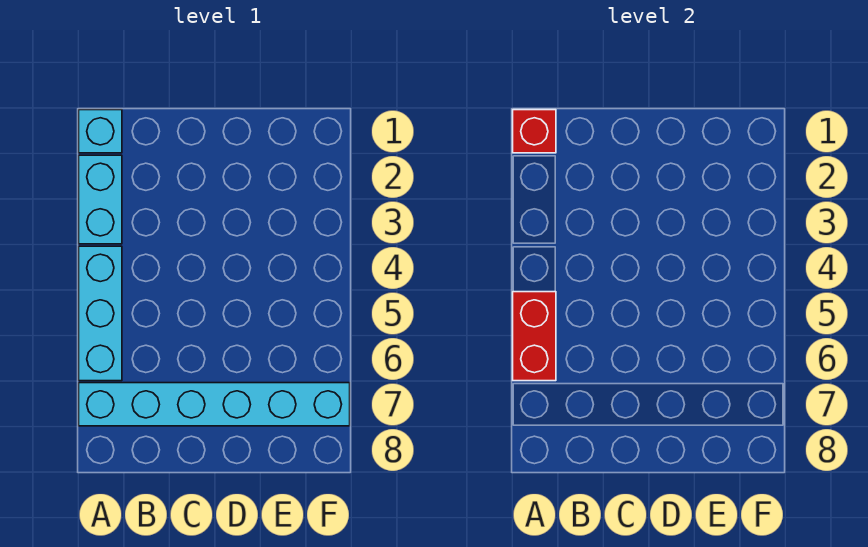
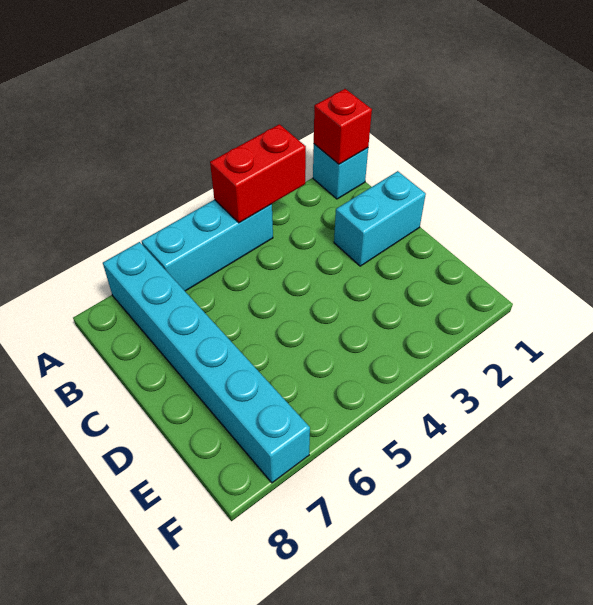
cyan brick A2:A3 level 1 -> cyan brick C1:C2 level 1
red brick A5:A6 level 2 -> red brick A3:A4 level 2

